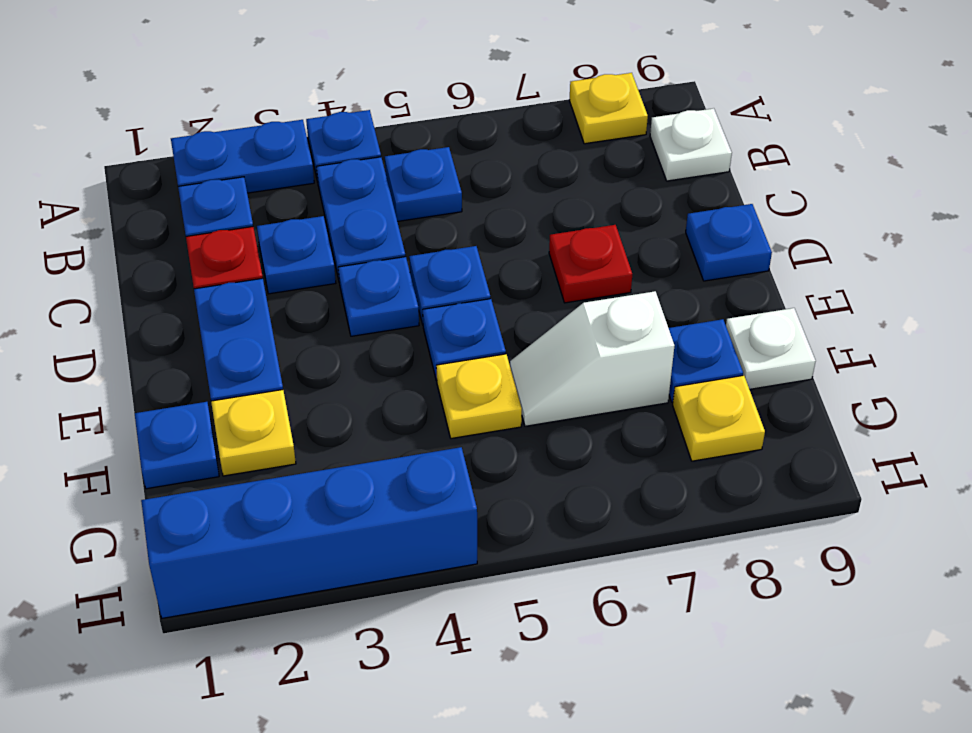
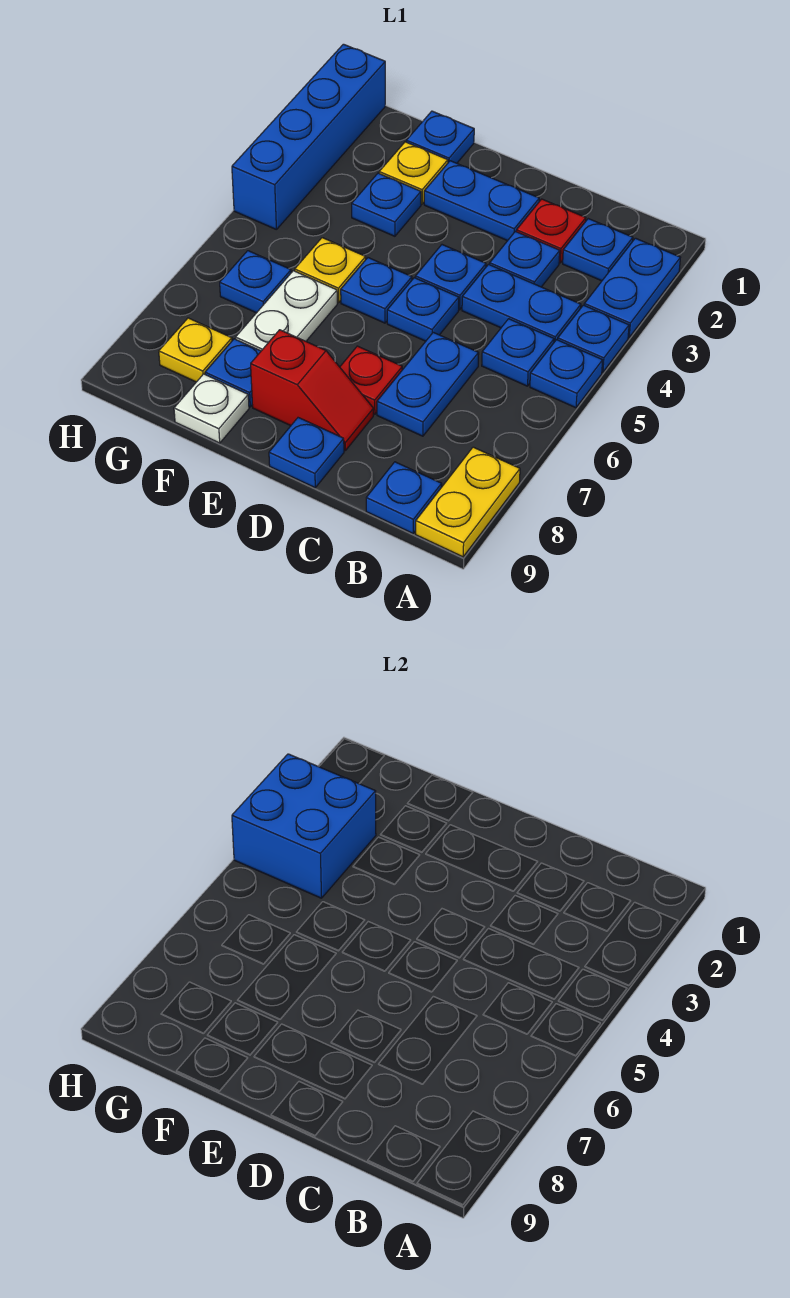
none -> blue plate A5 level 1
yellow plate A8 level 1 -> yellow plate A8:A9 level 1
white plate B9 level 1 -> blue plate B9 level 1
none -> blue plate C6:C7 level 1
none -> red slope D8:E8 level 1 top E
none -> blue plate F3 level 1
white slope F6:F7 level 1 top 7 -> white plate F6:F7 level 1
none -> blue brick G3:H4 level 2
none -> blue plate G6 level 1

